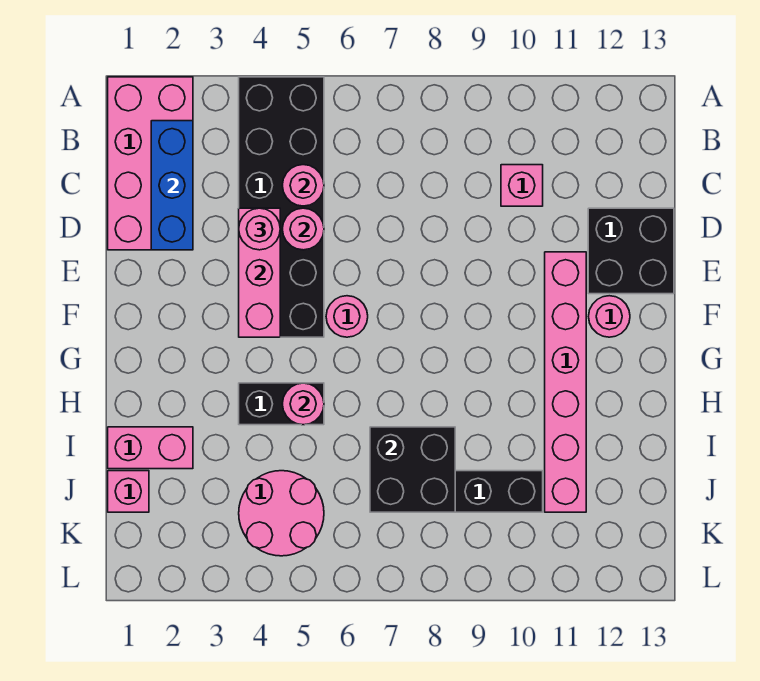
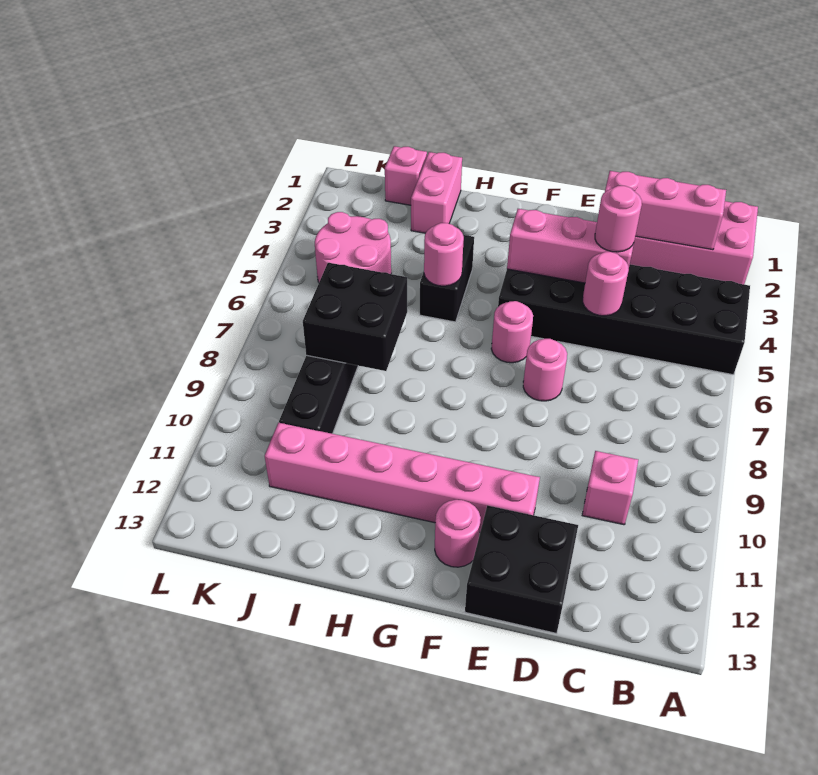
blue brick B2:D2 level 2 -> pink brick B2:D2 level 2
pink round brick C5 level 2 -> pink round brick E7 level 1

